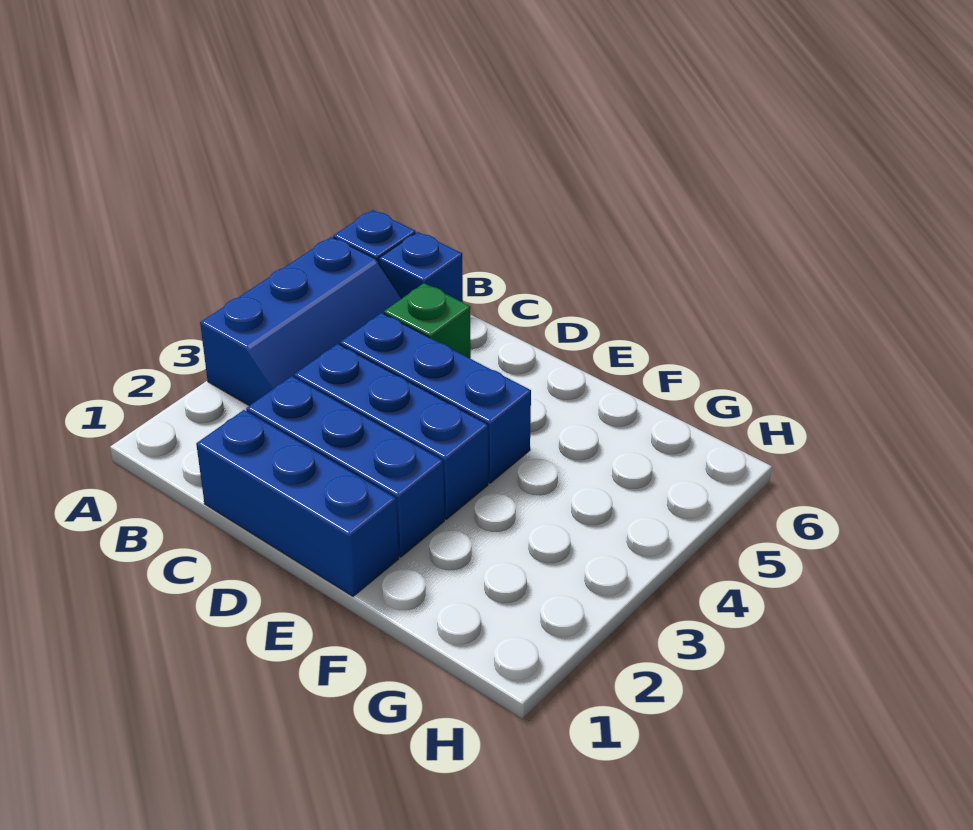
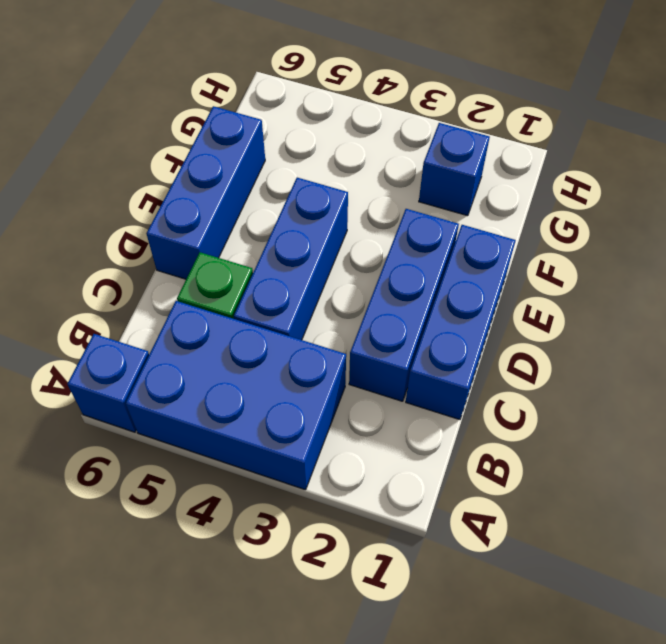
blue slope A3:B5 level 1 top A -> blue brick A3:B5 level 1
blue brick B6 level 1 -> blue brick G2 level 1
blue brick C3:E3 level 1 -> blue brick D6:F6 level 1

